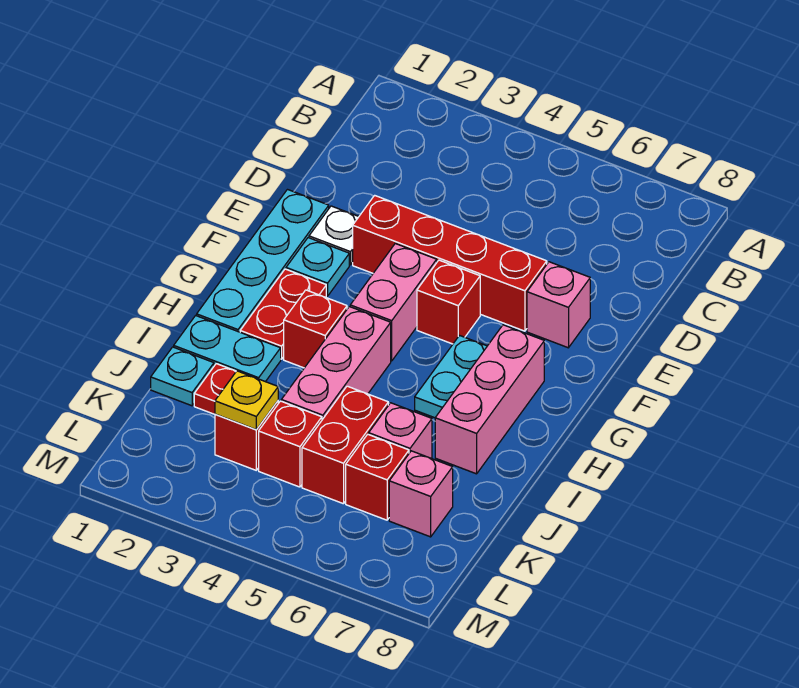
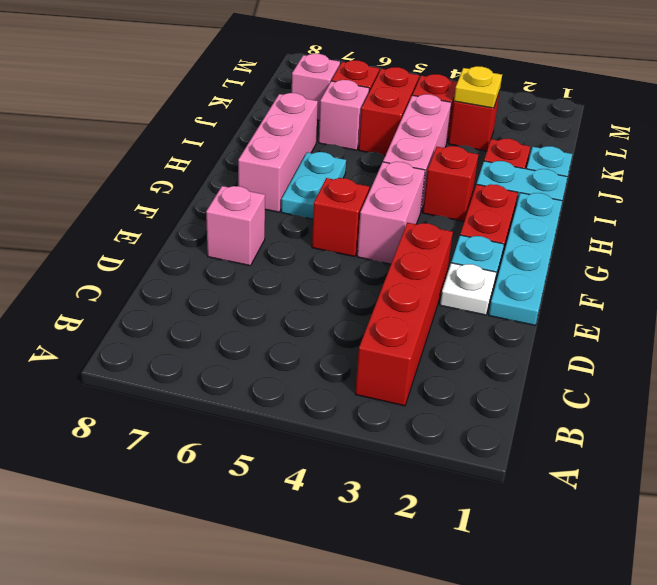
red brick E3:E6 level 1 -> red brick B3:E3 level 1

